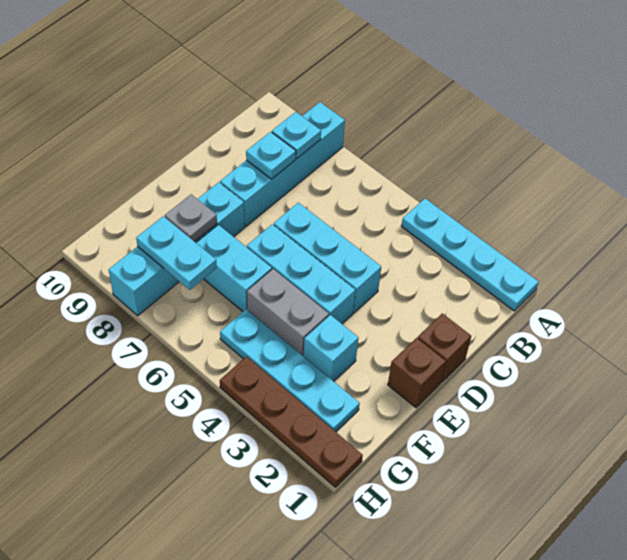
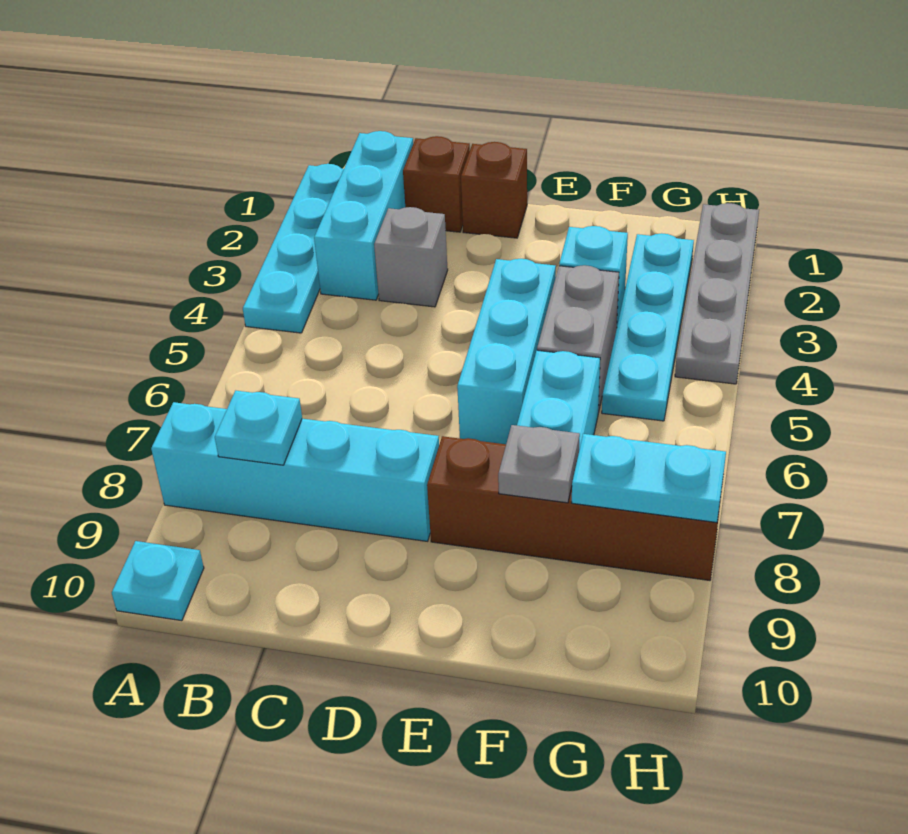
none -> grey brick C3 level 1
cyan plate C8 level 2 -> cyan plate A10 level 1
cyan brick D4:D6 level 1 -> cyan brick B1:B3 level 1
brown brick E1 level 1 -> brown brick C1 level 1
cyan brick E8:H8 level 1 -> brown brick E8:H8 level 1
cyan plate G7:G8 level 2 -> cyan plate G8:H8 level 2
brown plate H1:H4 level 1 -> grey plate H1:H4 level 1

